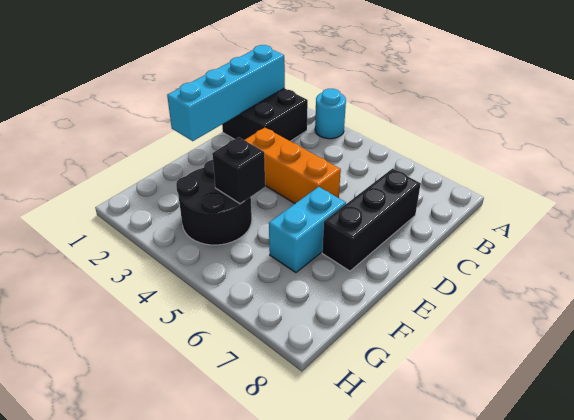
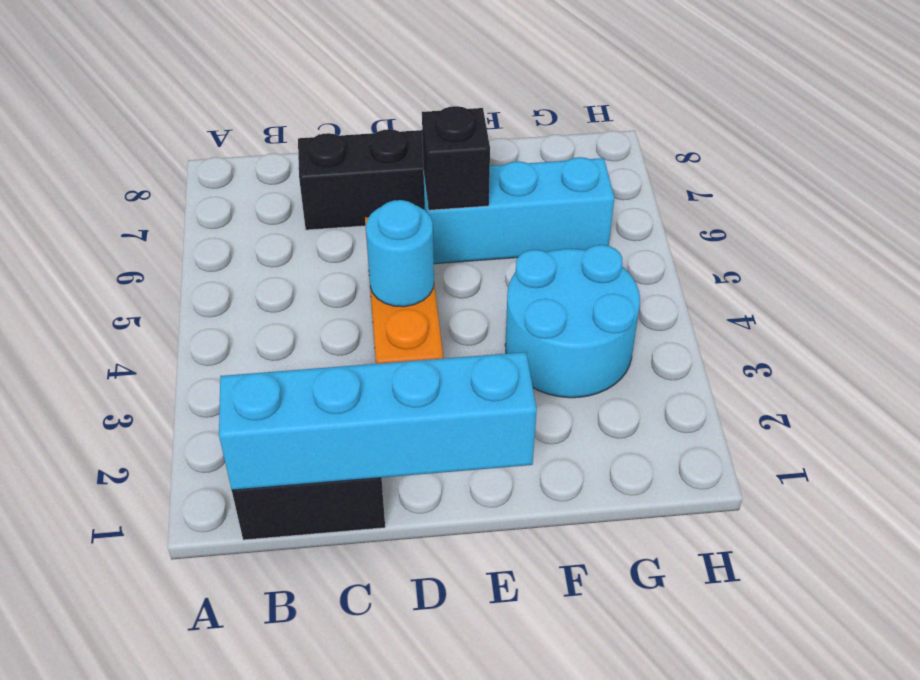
cyan round brick A3 level 1 -> cyan round brick D4 level 2
cyan brick E6:F6 level 1 -> cyan brick E6:G6 level 1
black round brick F3:G4 level 1 -> cyan round brick F3:G4 level 1
black brick F4 level 2 -> black brick E6 level 2

